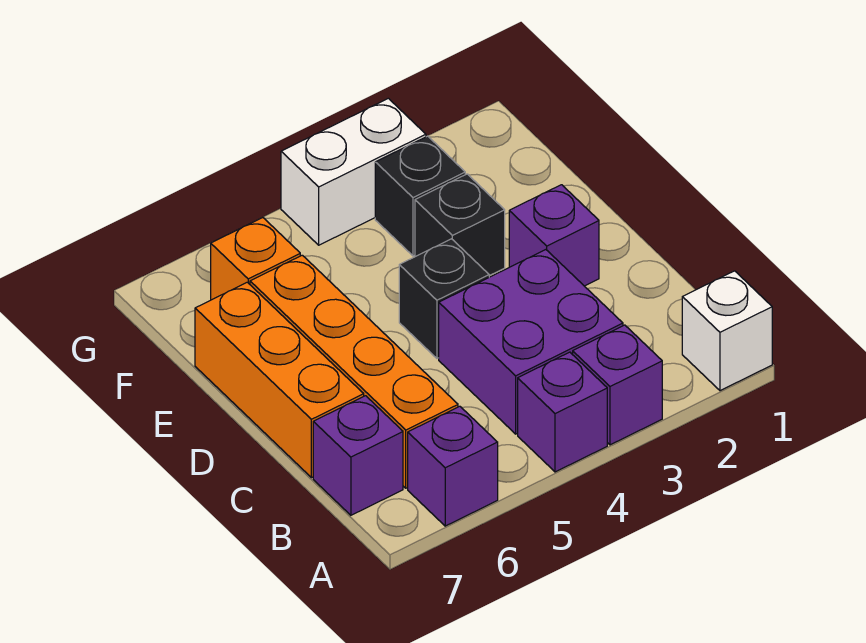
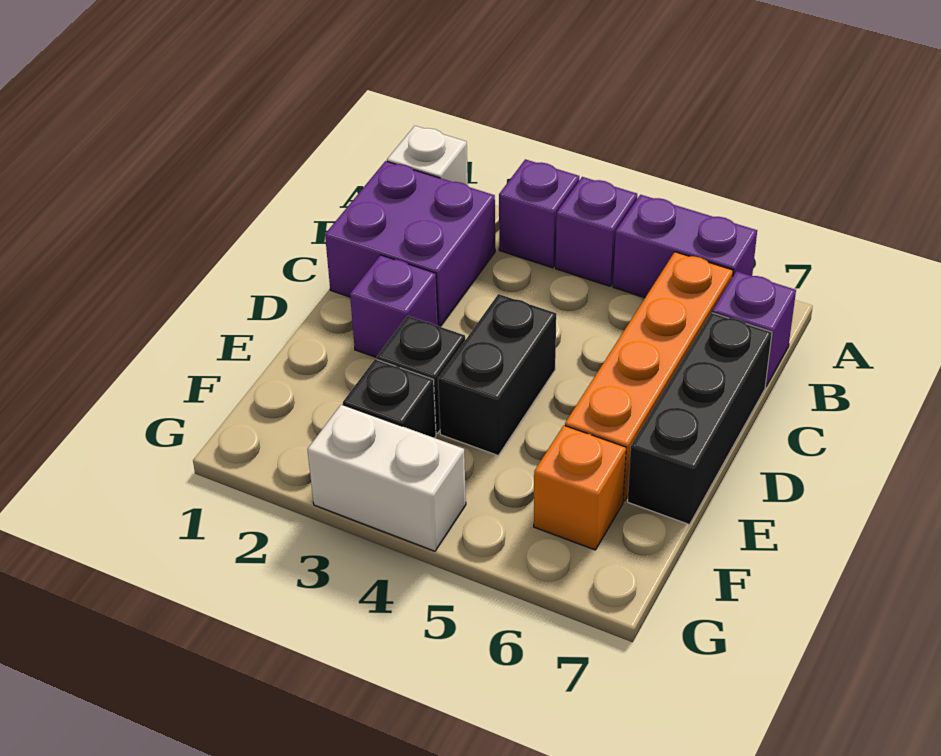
purple brick A6 level 1 -> purple brick A5:A6 level 1
purple brick B3:C4 level 1 -> purple brick B1:C2 level 1
orange brick C7:E7 level 1 -> black brick C7:E7 level 1
black brick D4 level 1 -> black brick D4:E4 level 1

